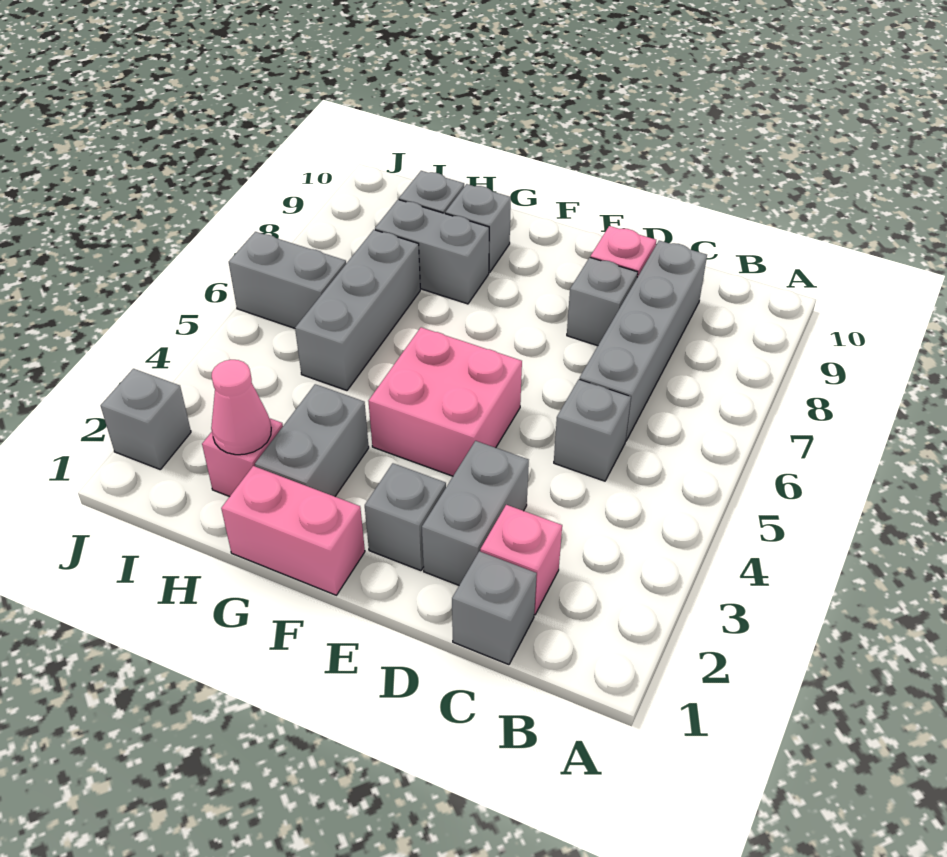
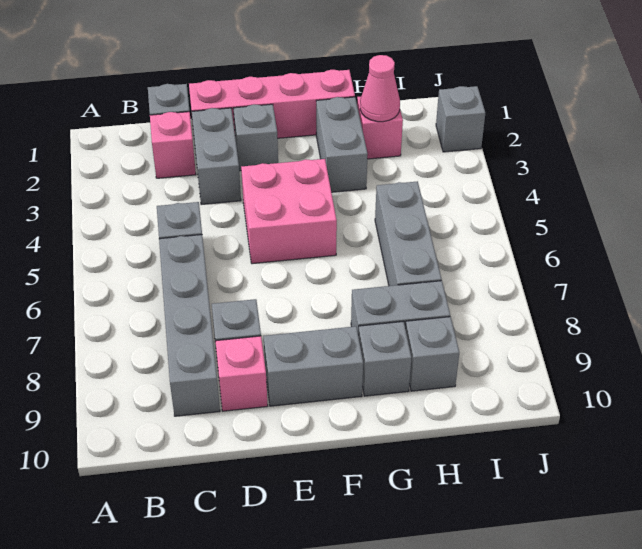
pink brick F1:G1 level 1 -> pink brick D1:G1 level 1
grey brick I6:J6 level 1 -> grey brick E9:F9 level 1

